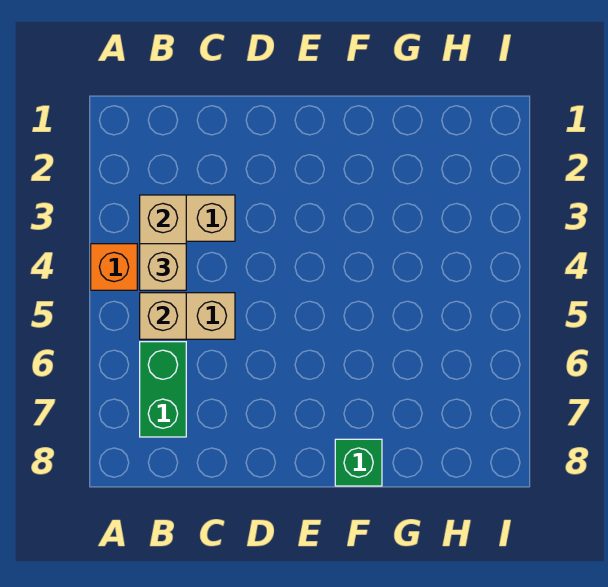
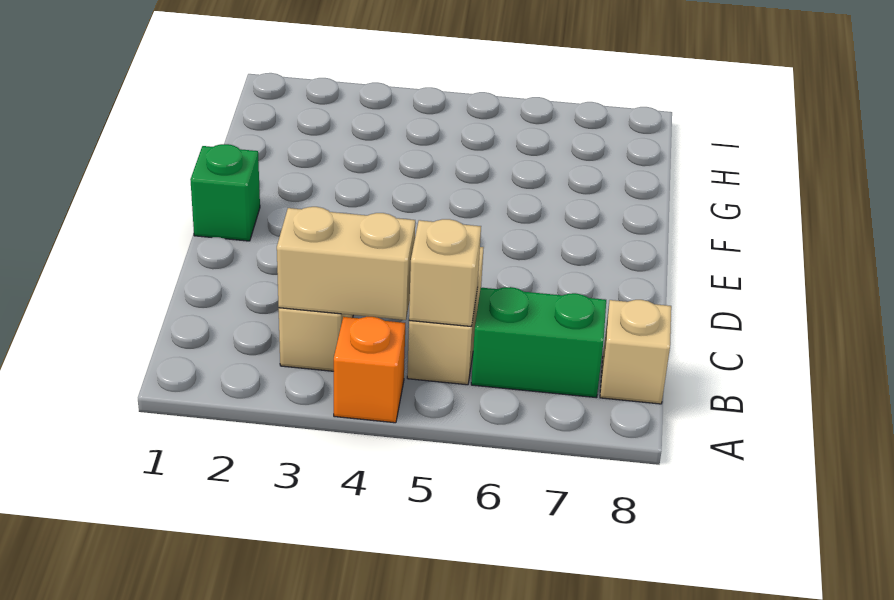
tan brick B4 level 3 -> tan brick B8 level 1
green brick F8 level 1 -> green brick E1 level 1

